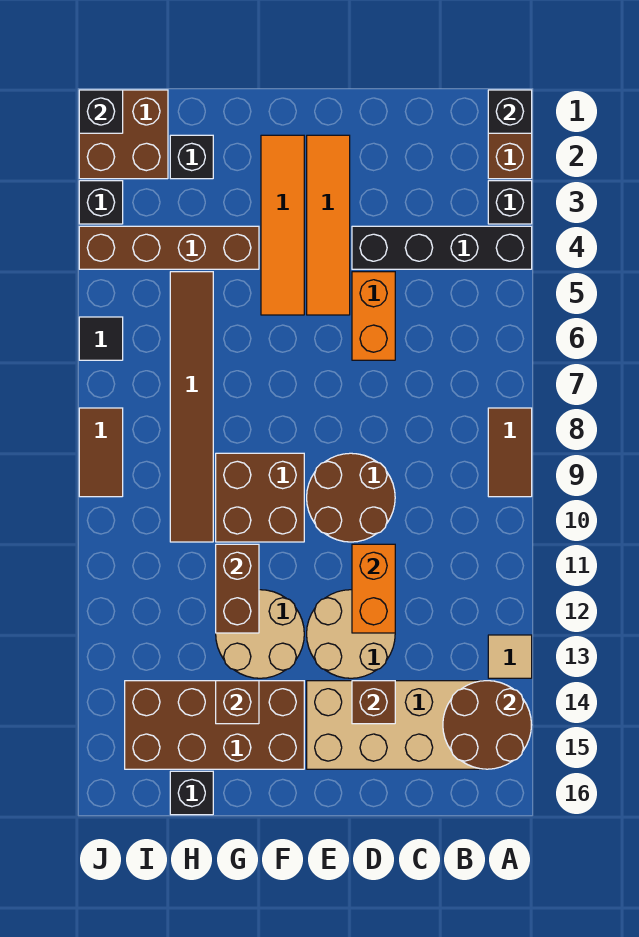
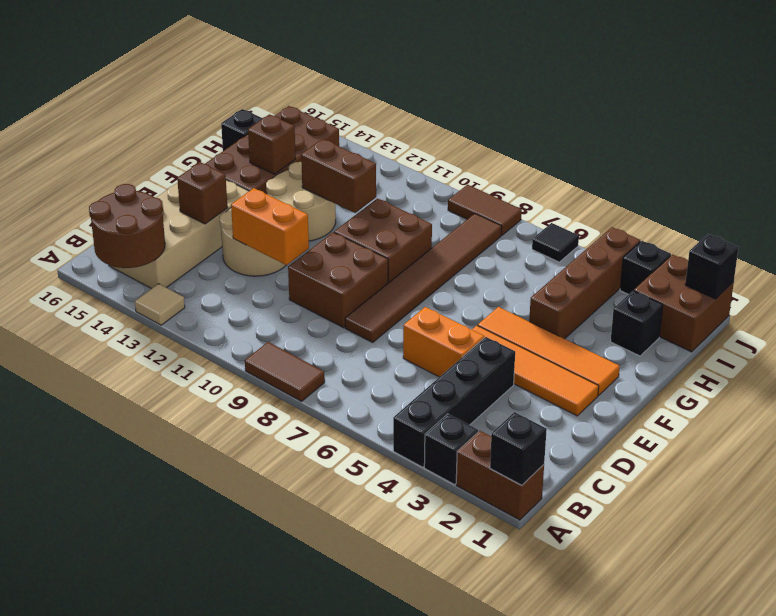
brown round brick D9:E10 level 1 -> brown brick D9:E10 level 1
brown tile H5:H10 level 1 -> brown tile D8:I8 level 1

